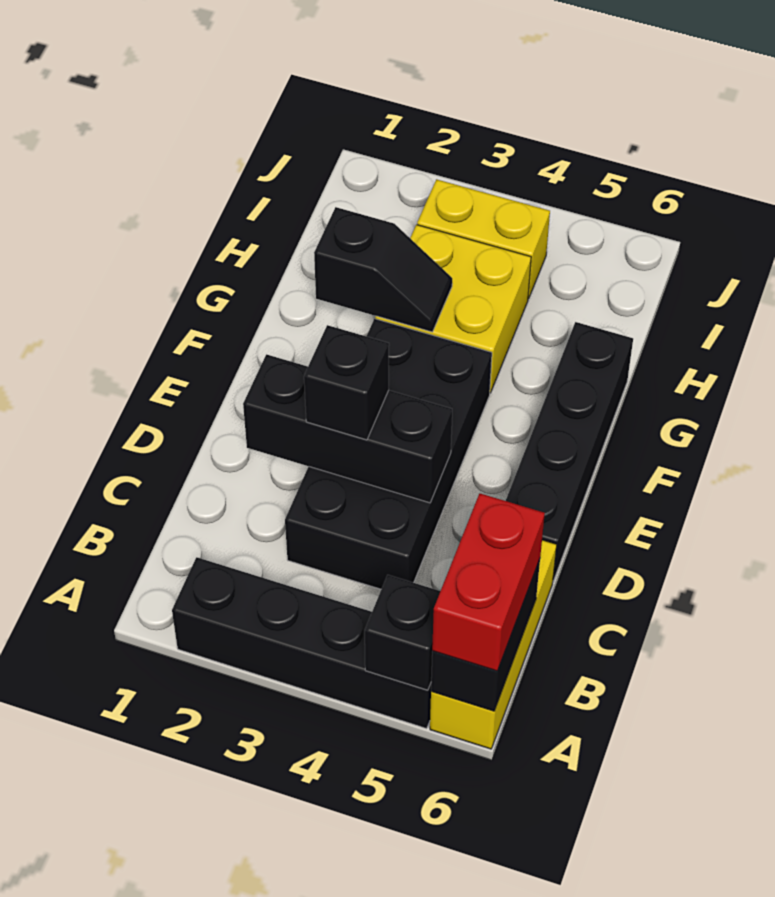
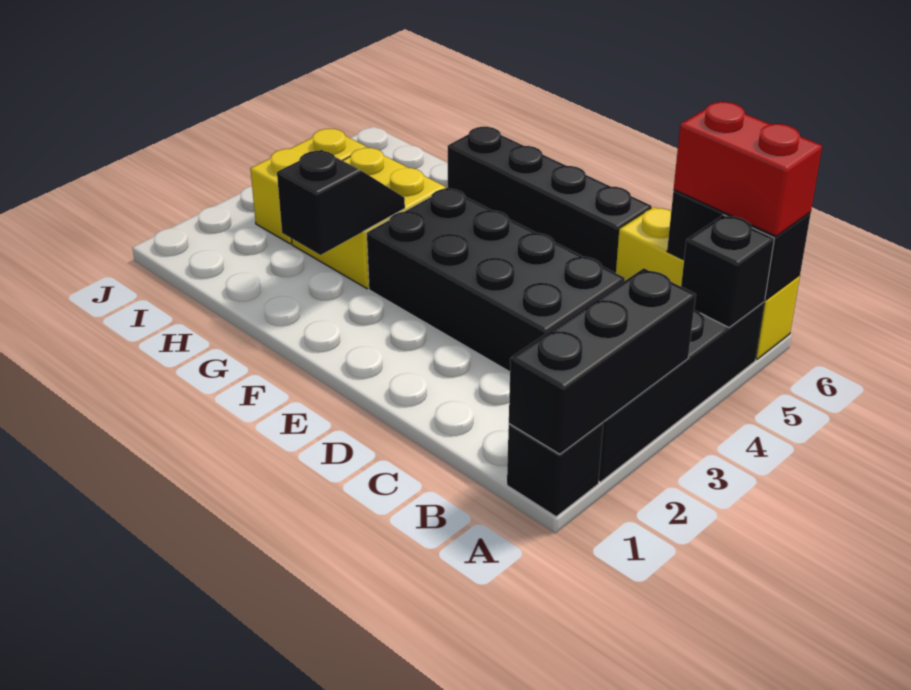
black brick D2:D4 level 2 -> black brick A1:A3 level 2
black brick D3 level 3 -> black brick A1 level 1

